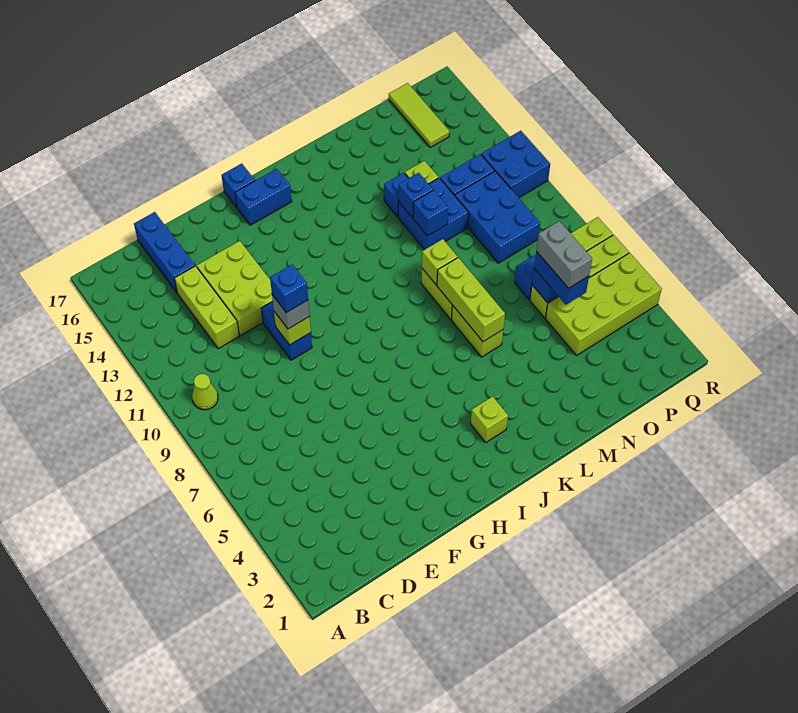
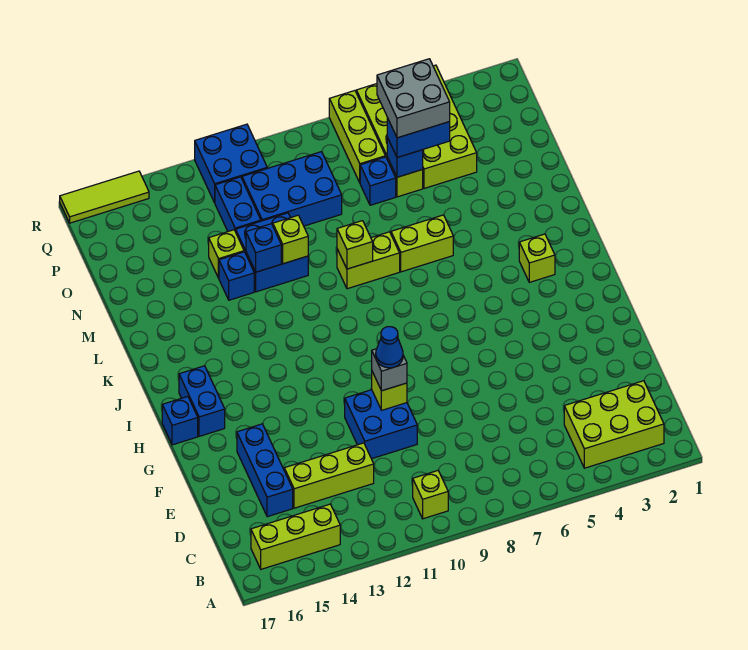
lime cone B10 level 1 -> lime brick B10 level 1
blue brick D15:D17 level 1 -> blue brick D15:F15 level 1
lime brick E12:F14 level 1 -> lime brick B2:C4 level 1
blue brick F10:F11 level 1 -> blue brick E10:F11 level 1
blue brick F10 level 4 -> blue cone F10 level 4
lime brick L6:L8 level 2 -> lime brick B14:B16 level 1
blue brick M11 level 2 -> lime brick M11 level 2
grey brick O5:O6 level 4 -> grey brick O5:P6 level 4
lime tile P15:P17 level 1 -> lime tile R15:R17 level 1

